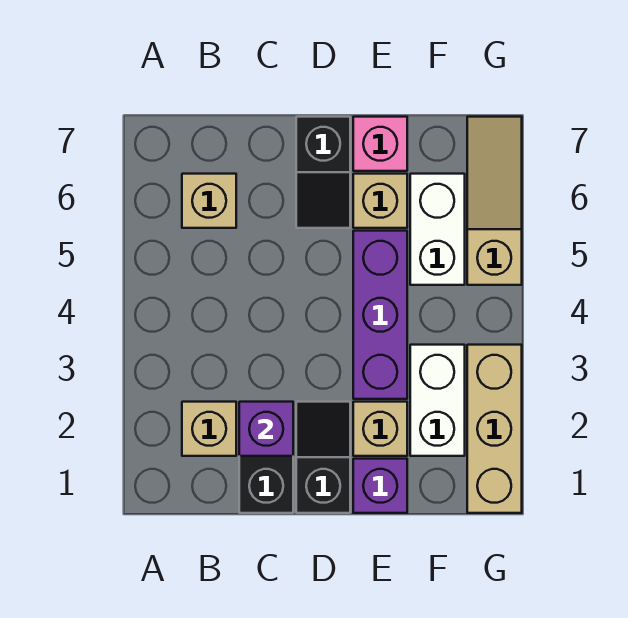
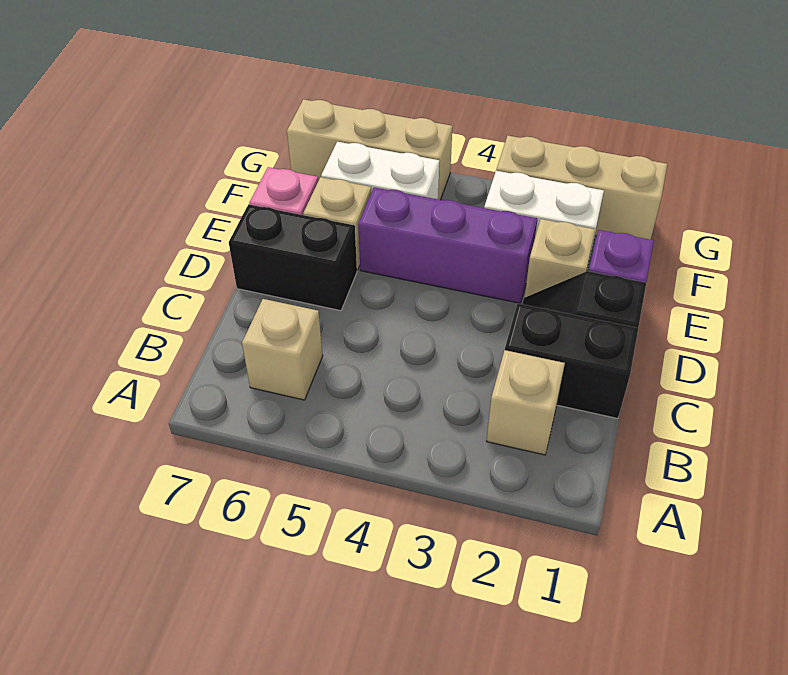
purple brick C2 level 2 -> none
black slope D6:D7 level 1 top 7 -> black brick D6:D7 level 1
tan slope G5:G7 level 1 top 5 -> tan brick G5:G7 level 1

